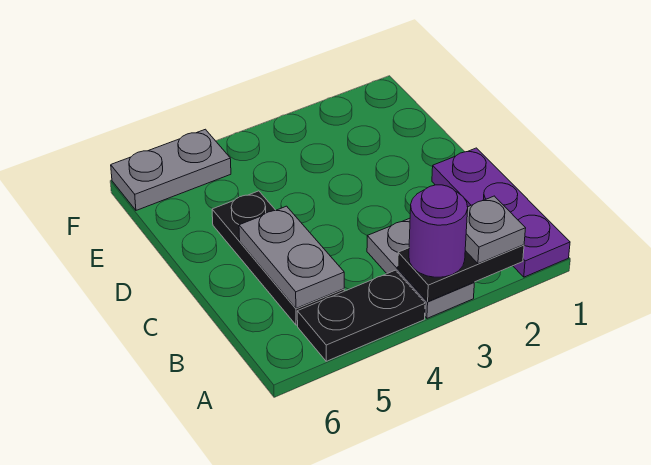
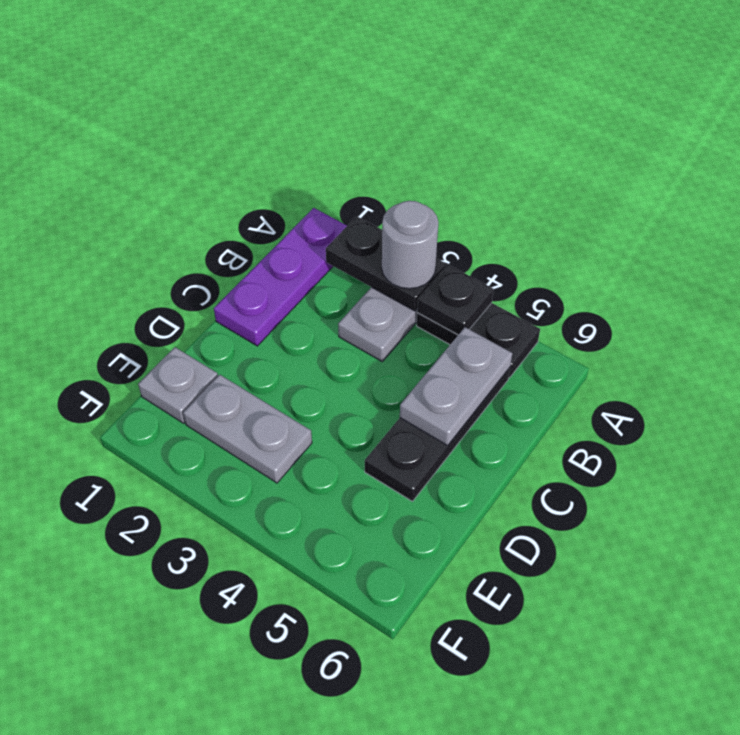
grey plate A2 level 3 -> grey plate E1 level 1
purple round brick A3 level 3 -> grey round brick A3 level 3
none -> black plate A4 level 2
grey plate F5:F6 level 1 -> grey plate E2:E3 level 1

